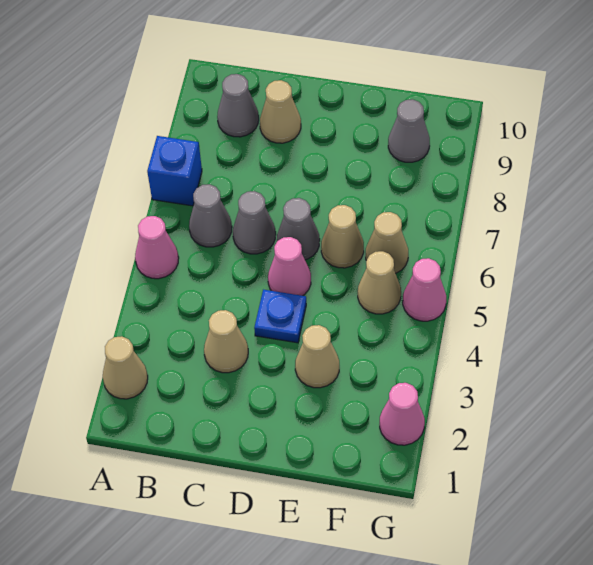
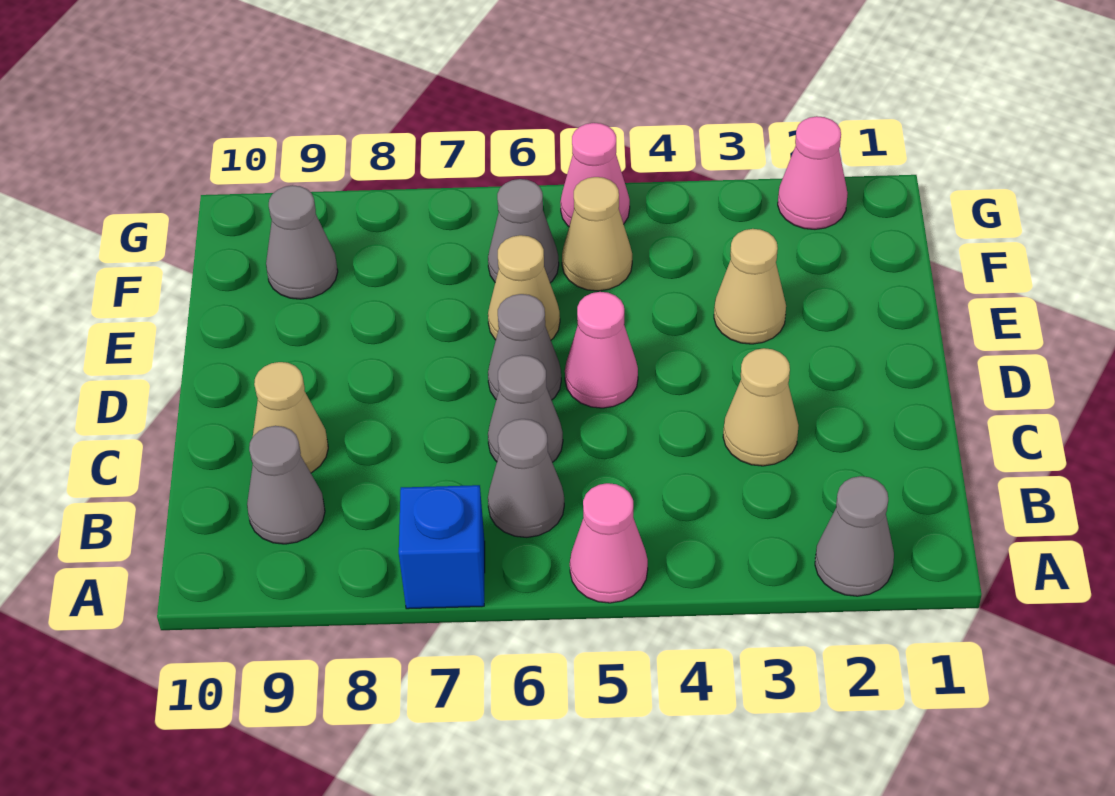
tan cone A2 level 1 -> grey cone A2 level 1
blue plate D4 level 1 -> none
tan cone F6 level 1 -> grey cone F6 level 1

